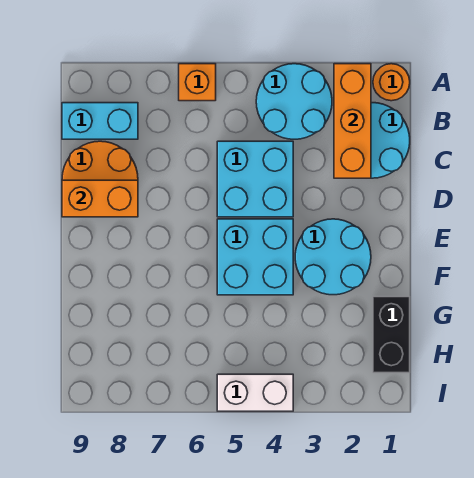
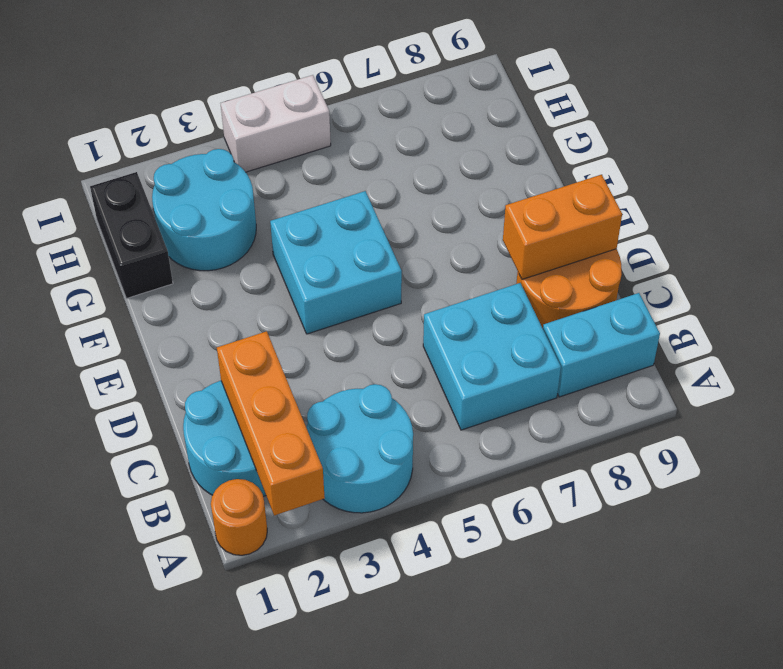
orange brick A6 level 1 -> none
cyan brick C4:D5 level 1 -> cyan brick B6:C7 level 1
cyan round brick E2:F3 level 1 -> cyan round brick G2:H3 level 1

